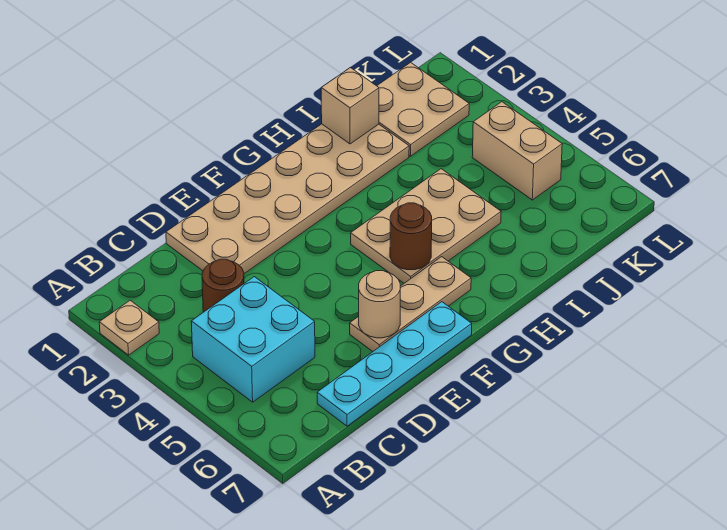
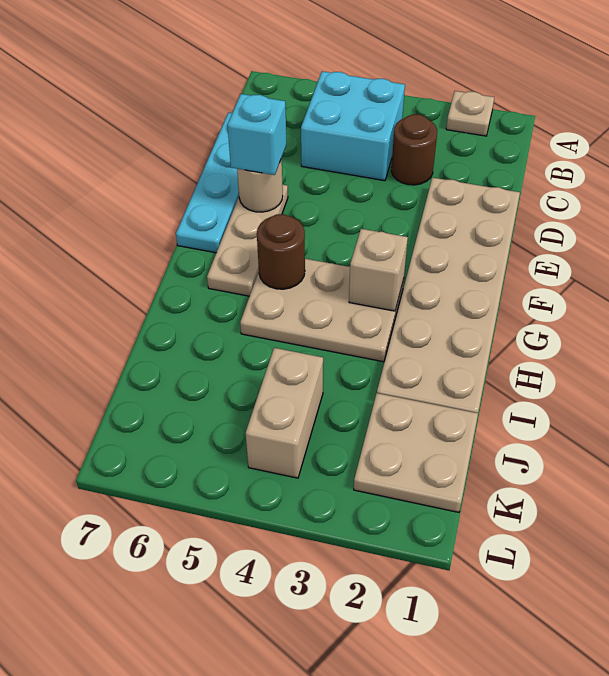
none -> cyan brick E6 level 3
tan plate G4:I5 level 1 -> tan plate G3:H5 level 1
tan brick I1 level 2 -> tan brick G3 level 2
tan brick K4:K5 level 1 -> tan brick J4:K4 level 1

